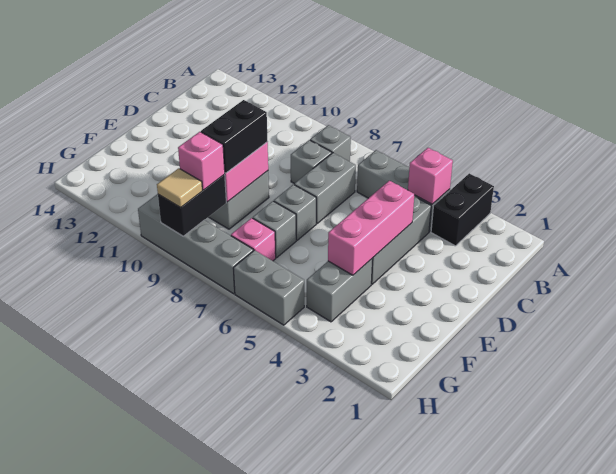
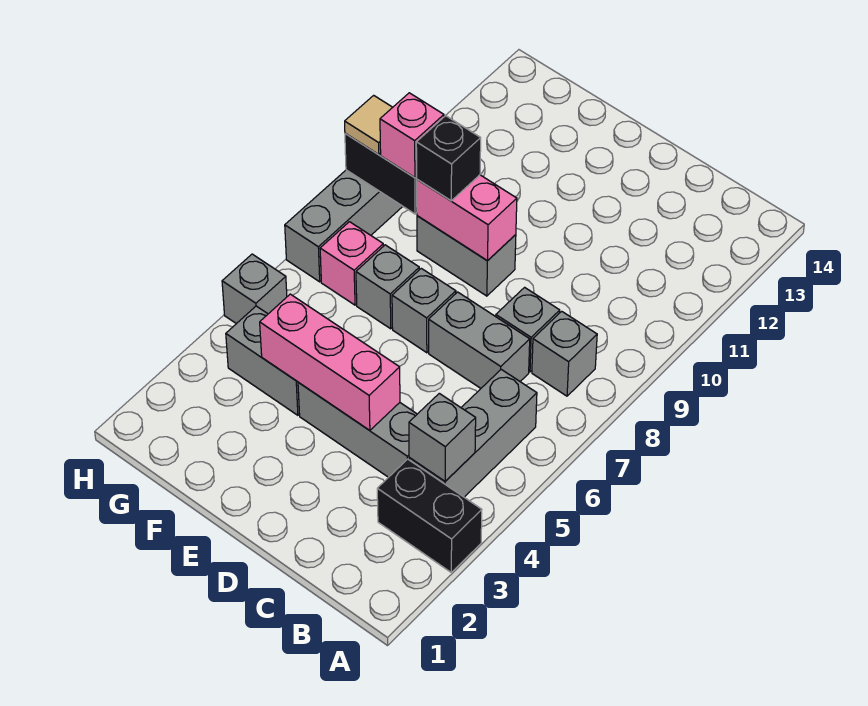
pink brick B4 level 2 -> grey brick B4 level 2
black brick E9:F9 level 3 -> black brick F9 level 3
grey brick H5:H6 level 1 -> grey brick H5 level 1

